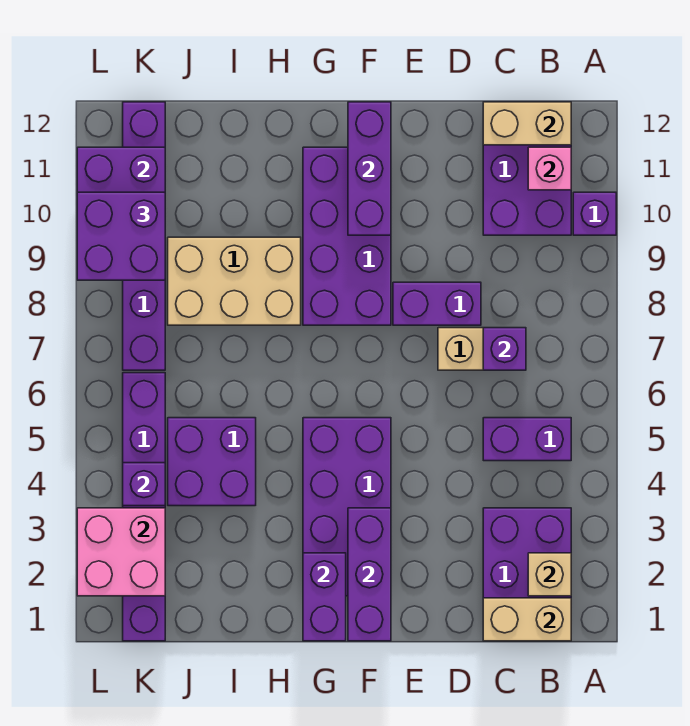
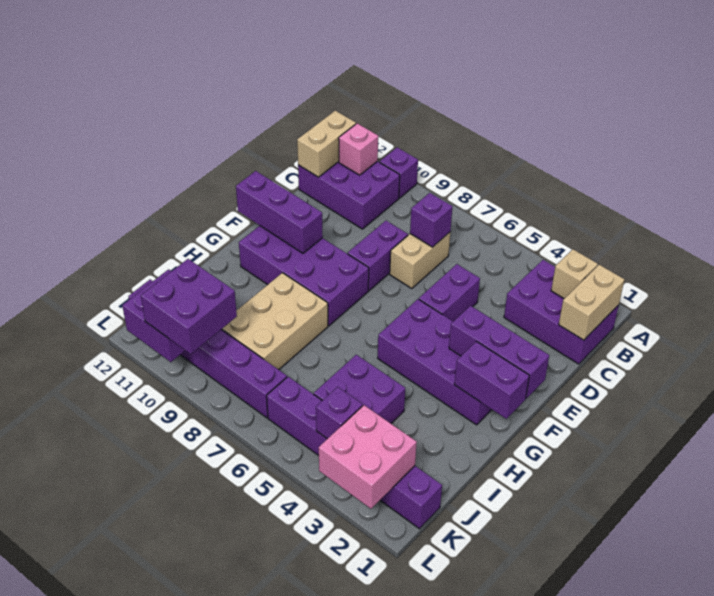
purple brick B5:C5 level 1 -> purple brick D5:E5 level 1

